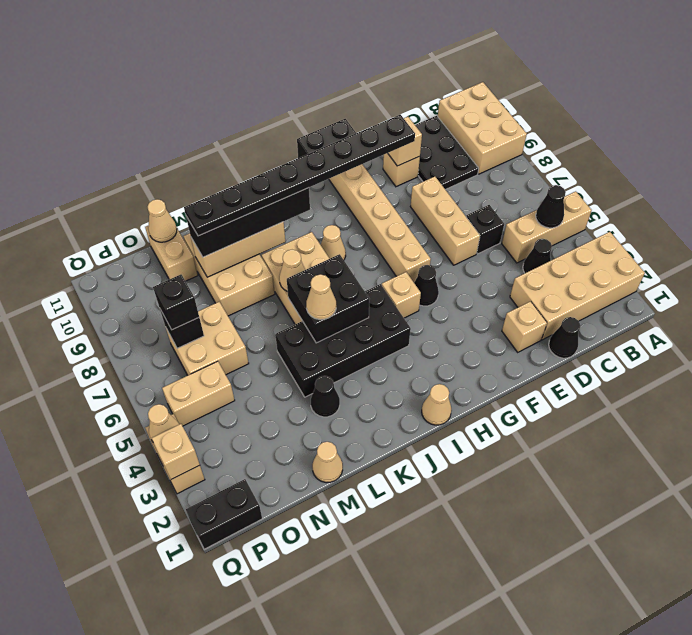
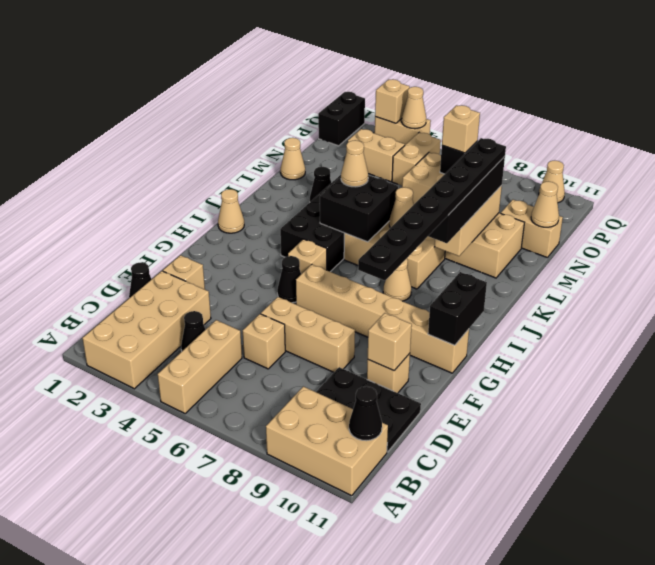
black cone B5 level 2 -> black cone B11 level 2
black brick D6 level 1 -> tan brick D6 level 1
none -> tan brick O3:O4 level 1
black brick O7 level 3 -> tan brick O7 level 3
none -> tan cone Q10 level 1

